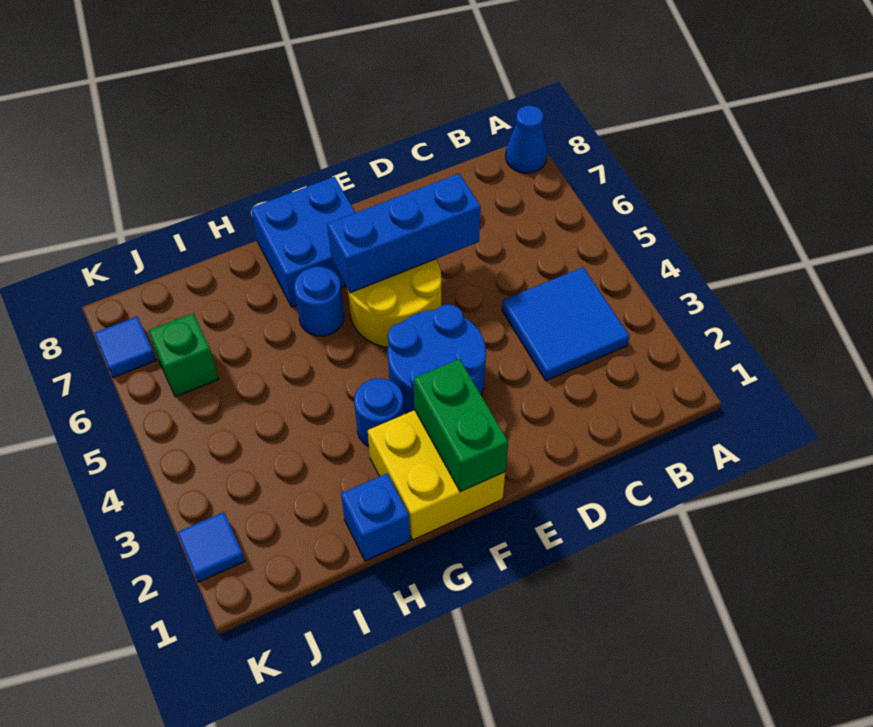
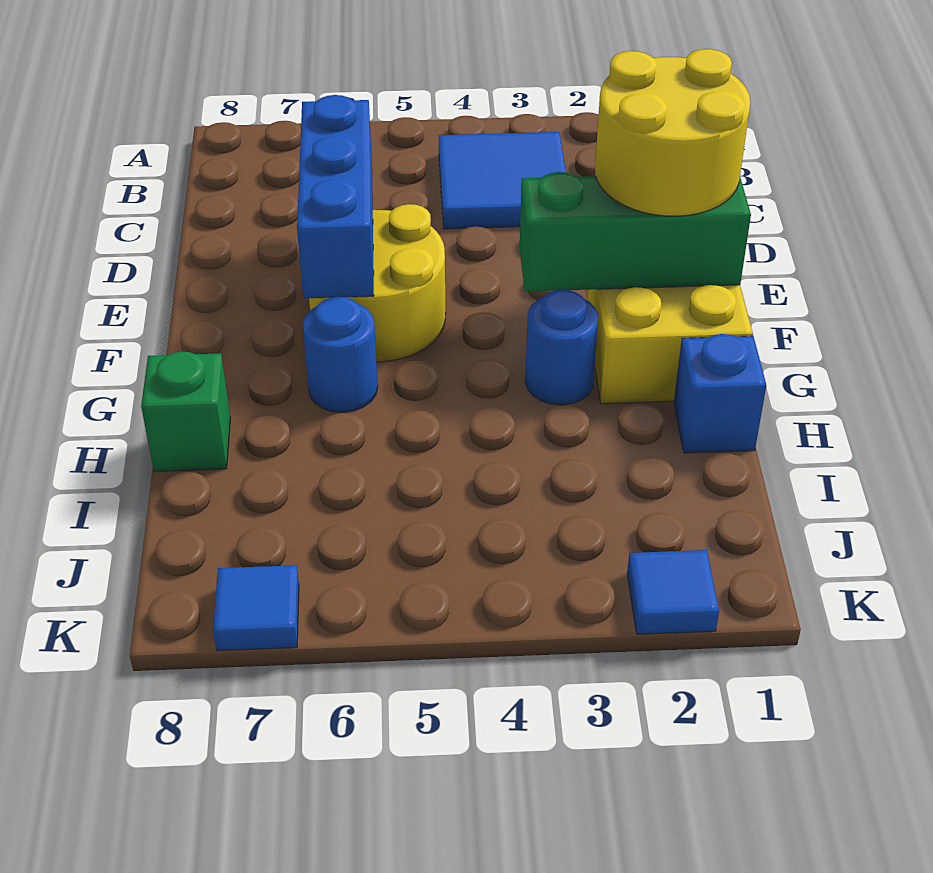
blue cone A8 level 1 -> none
none -> yellow round brick E1:F2 level 3
blue round brick E3:F4 level 1 -> none
green brick F1:F2 level 2 -> green brick F1:F3 level 2
blue brick F7:G8 level 1 -> none
green brick J6 level 1 -> green brick H8 level 1

